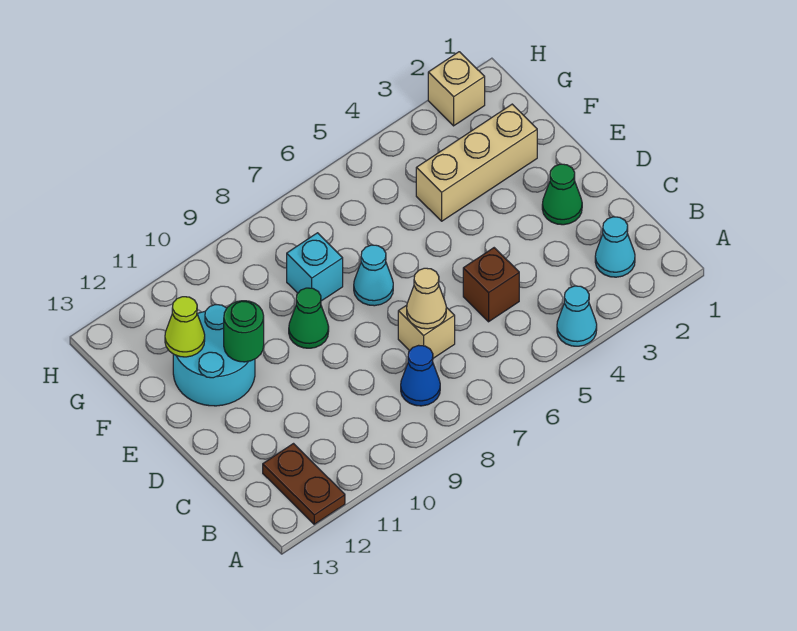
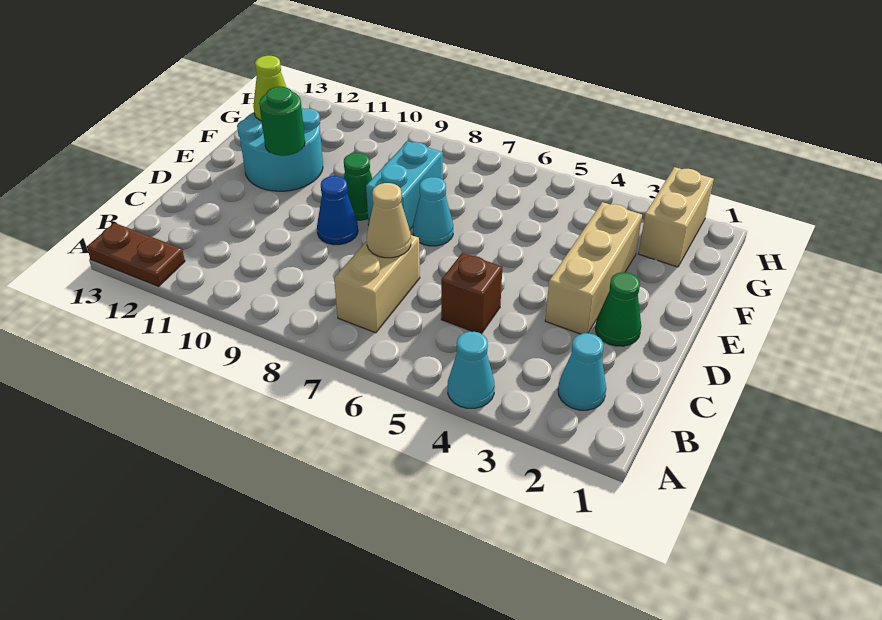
brown plate A12:B12 level 1 -> brown plate A12:A13 level 1
blue cone B8 level 1 -> blue cone D9 level 1
tan brick C7 level 1 -> tan brick B7:C7 level 1
tan brick F2:F4 level 1 -> tan brick D3:F3 level 1
cyan brick F8 level 1 -> cyan brick E8:F8 level 1
tan brick H2 level 1 -> tan brick G2:H2 level 1

